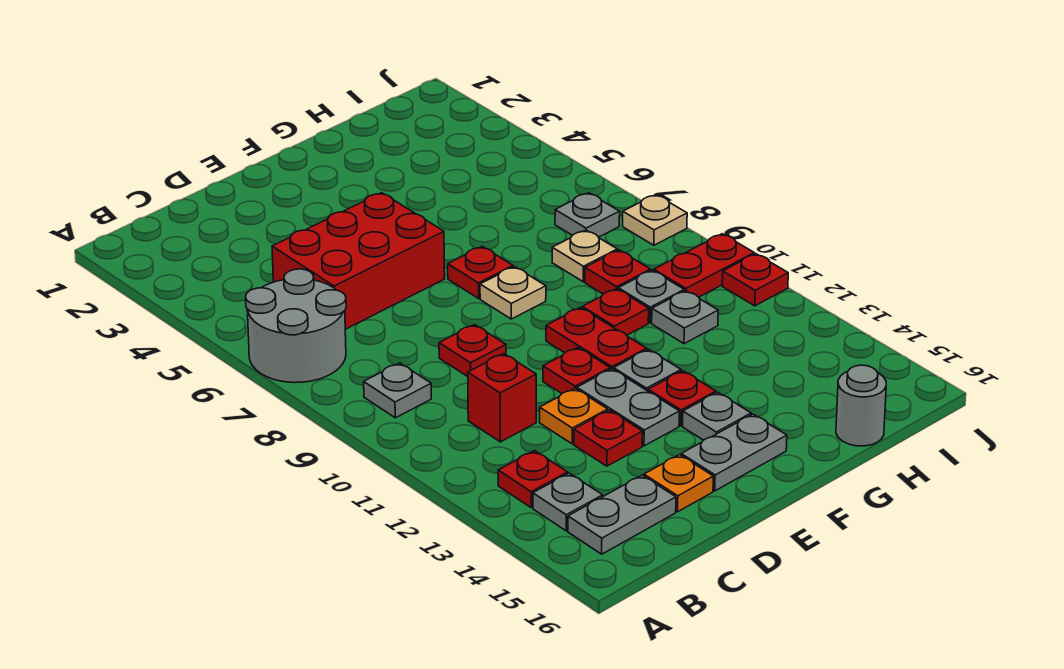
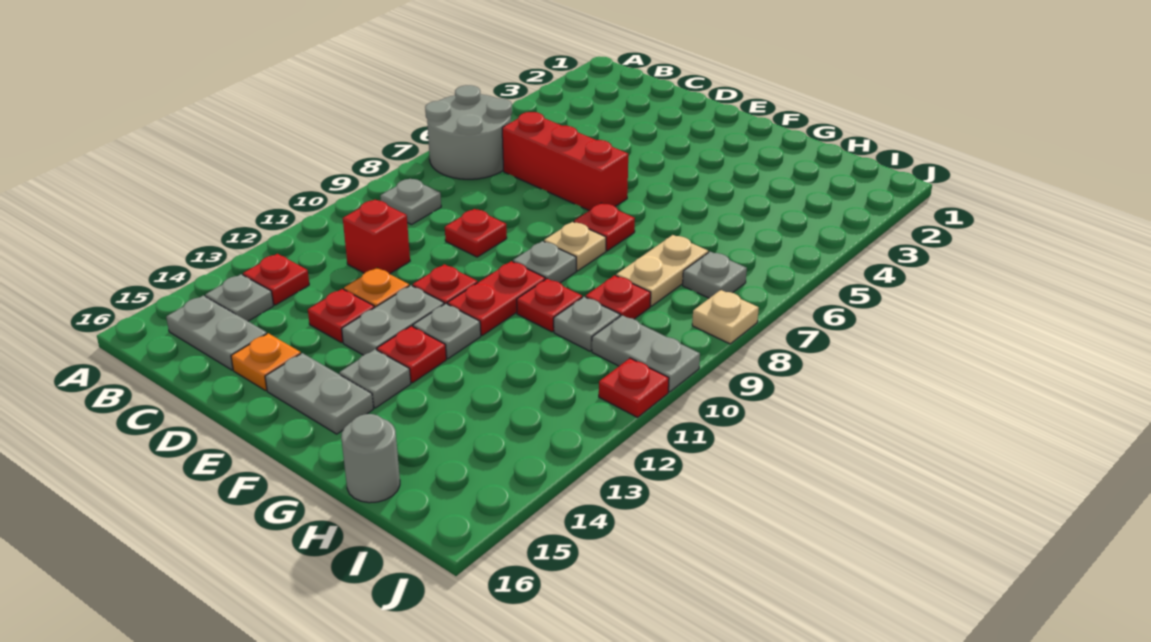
red brick C5:E6 level 1 -> red brick C6:E6 level 1
tan plate H8 level 1 -> tan plate H7:H8 level 1
grey plate H11 level 1 -> grey plate F9 level 1
red plate I10:J10 level 1 -> grey plate I10:J10 level 1

